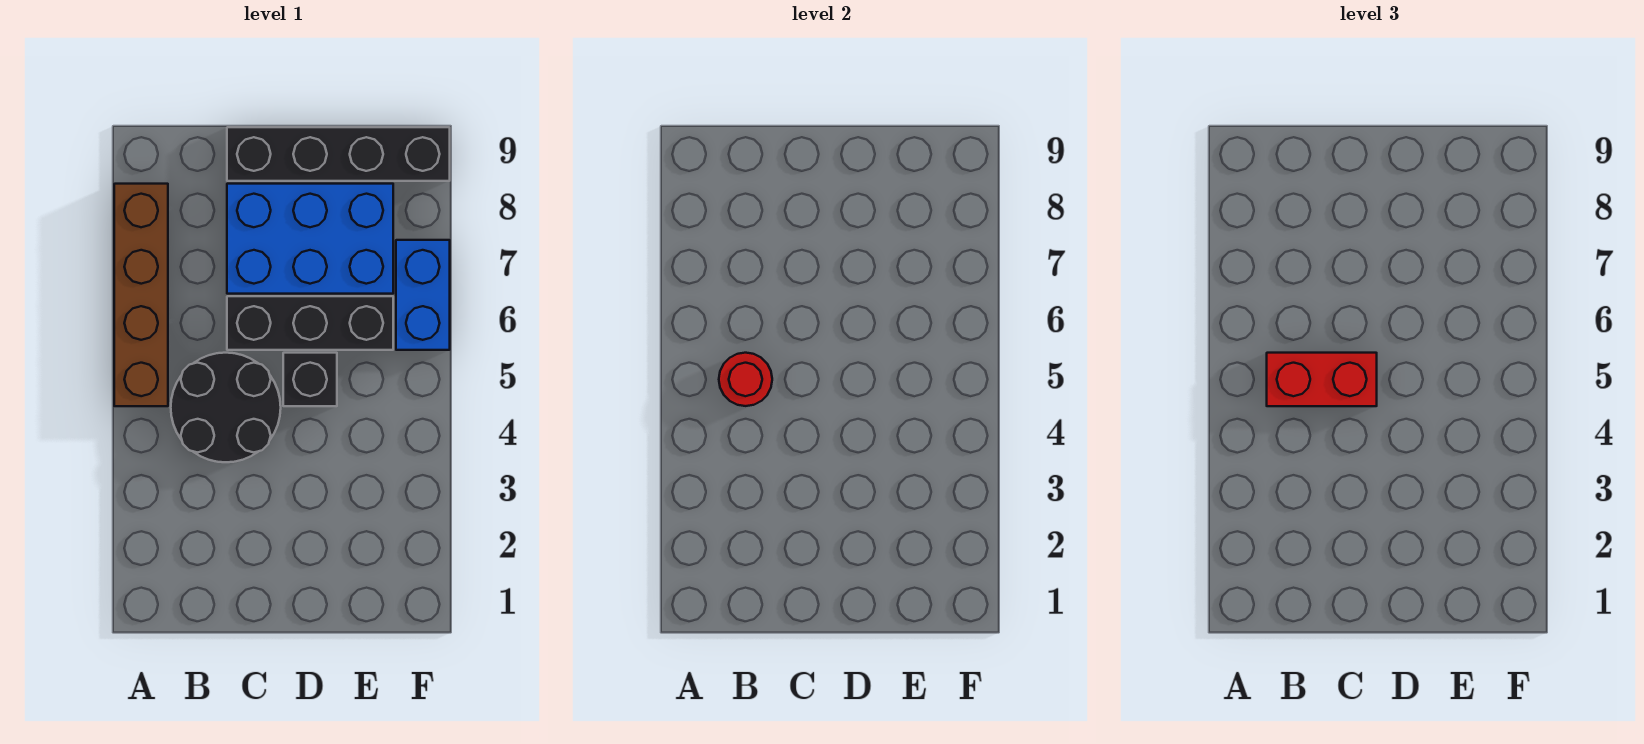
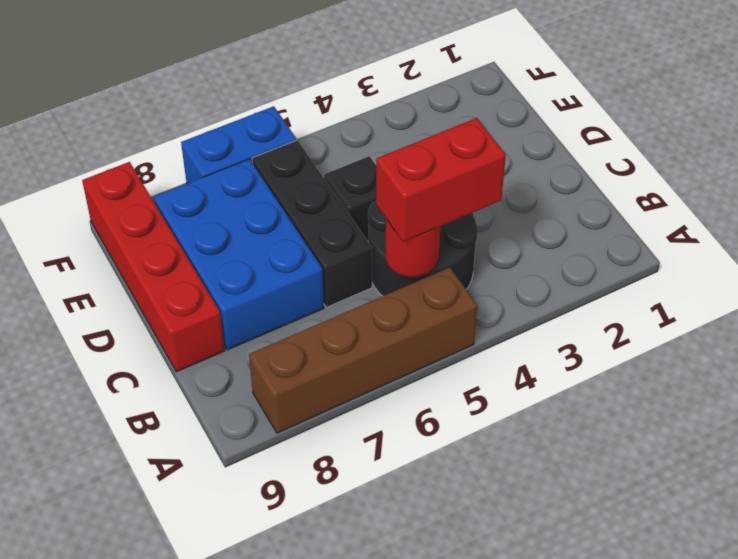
red brick B5:C5 level 3 -> red brick B4:B5 level 3
black brick C9:F9 level 1 -> red brick C9:F9 level 1

